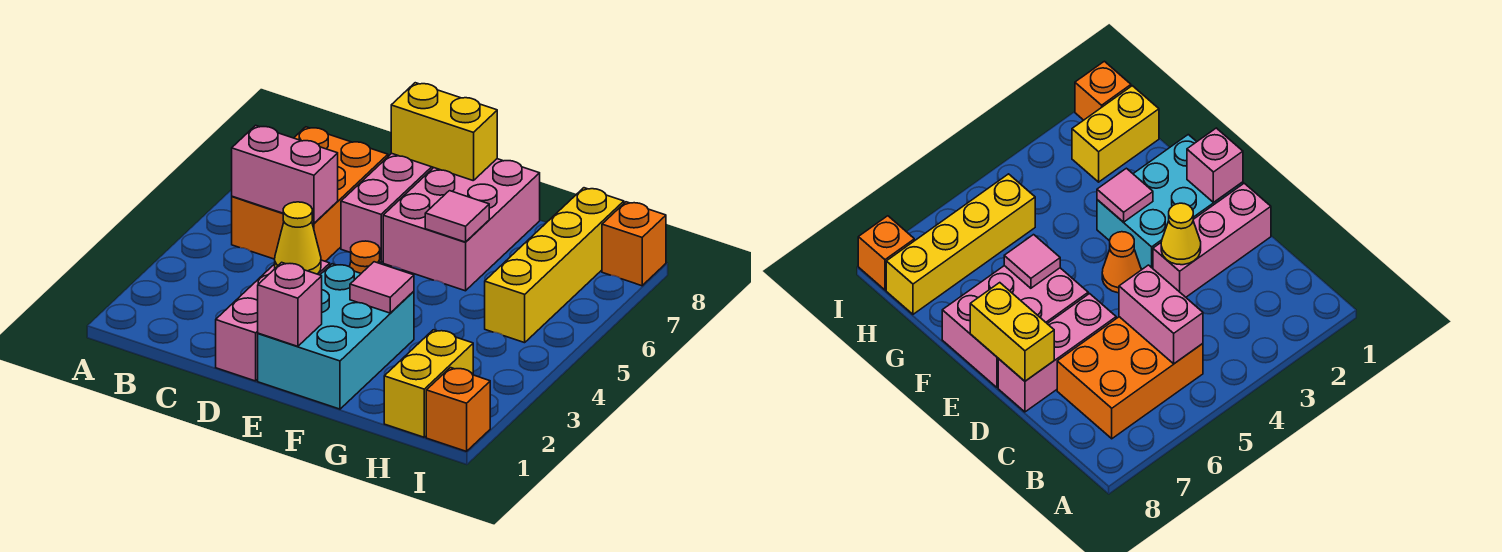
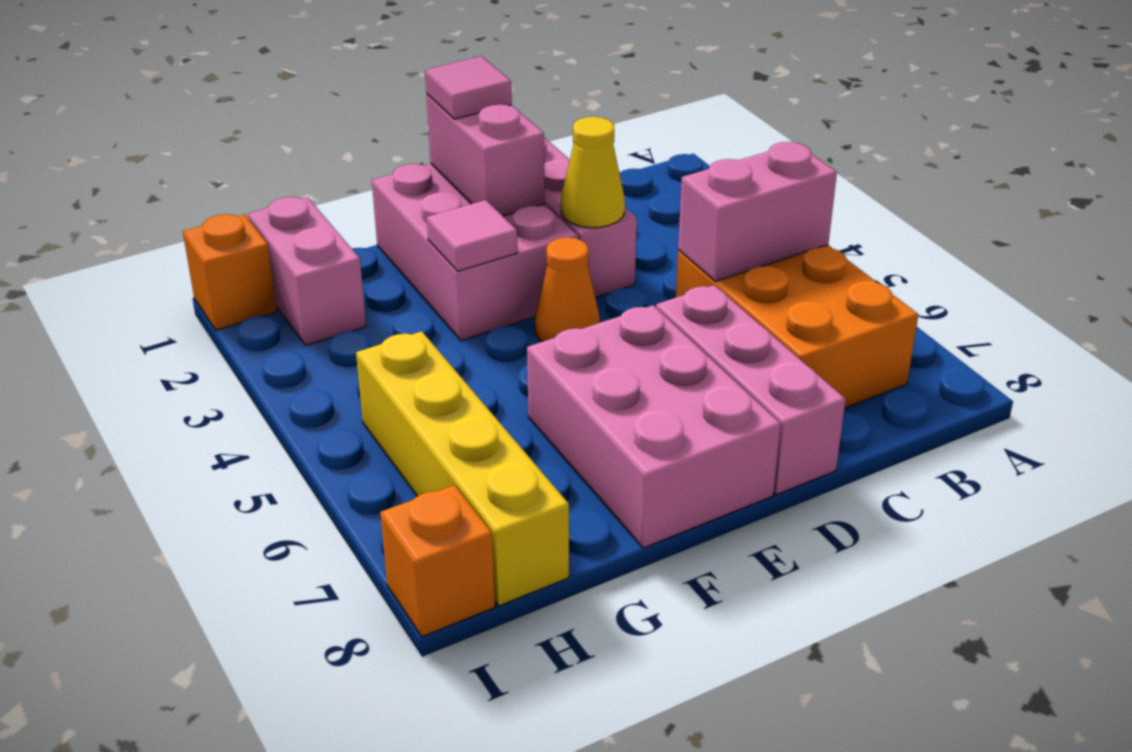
yellow brick D8:E8 level 2 -> none
cyan brick E1:F3 level 1 -> pink brick E1:F3 level 1
pink brick E1 level 2 -> pink brick E1:E2 level 2
pink tile F6 level 2 -> pink tile E1 level 3
yellow brick H1:H2 level 1 -> pink brick H1:H2 level 1

